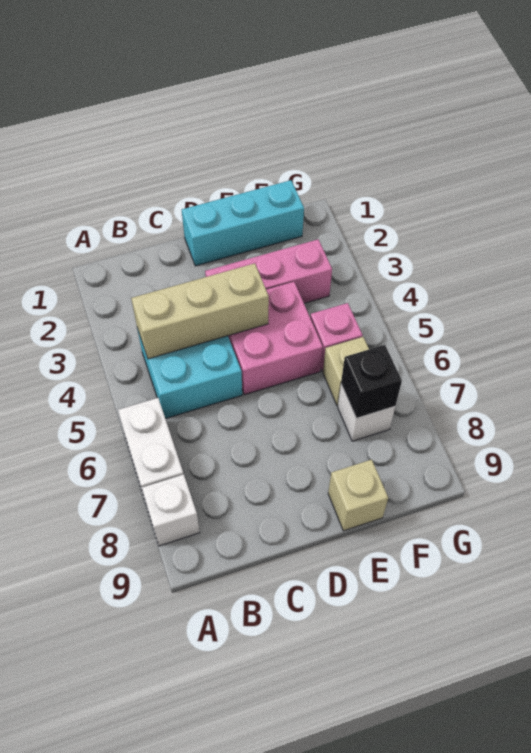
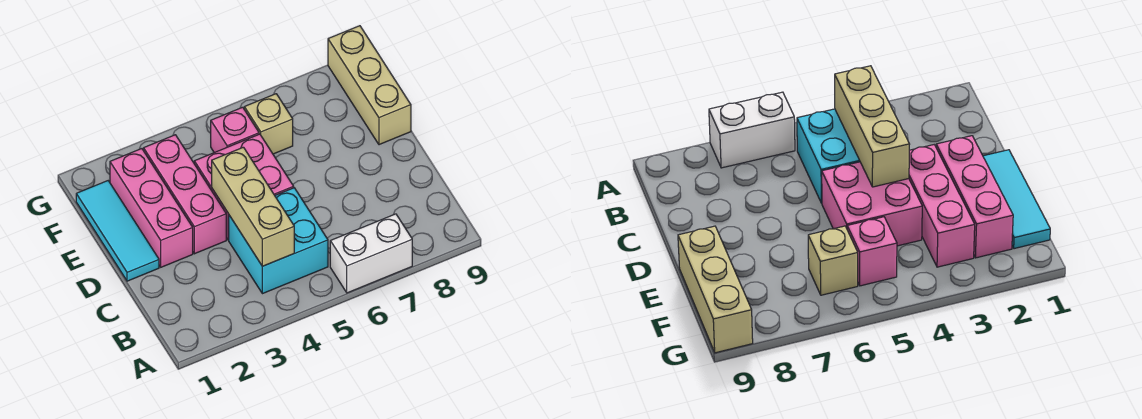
white brick A8 level 1 -> none
cyan brick D1:F1 level 1 -> cyan tile D1:F1 level 1
none -> pink brick D2:F2 level 1
tan brick E9 level 1 -> tan brick E9:G9 level 1
white brick F7 level 1 -> none
black brick F7 level 2 -> none

